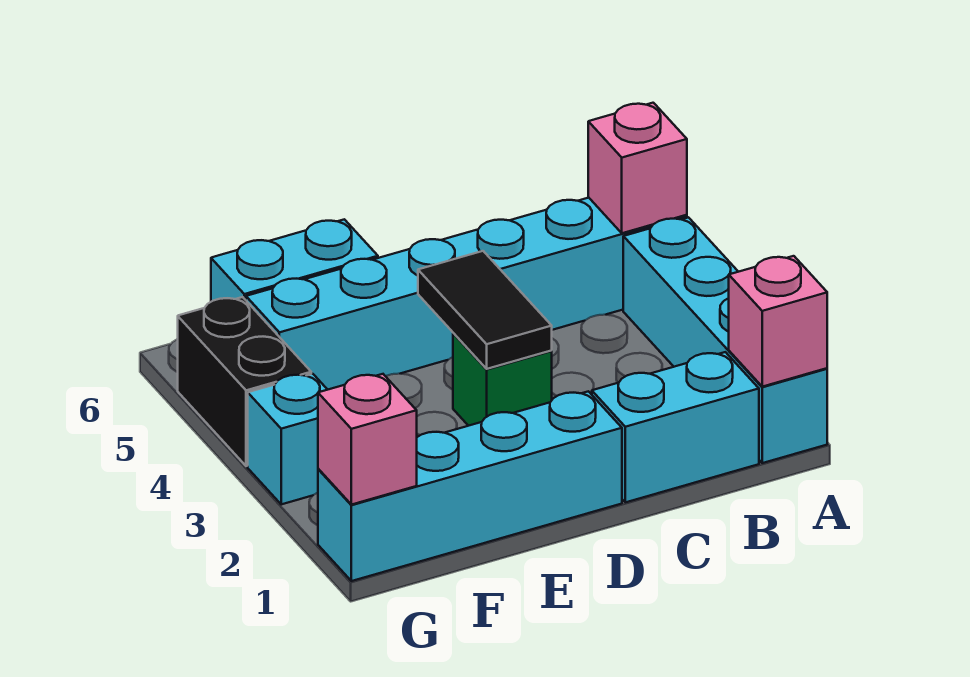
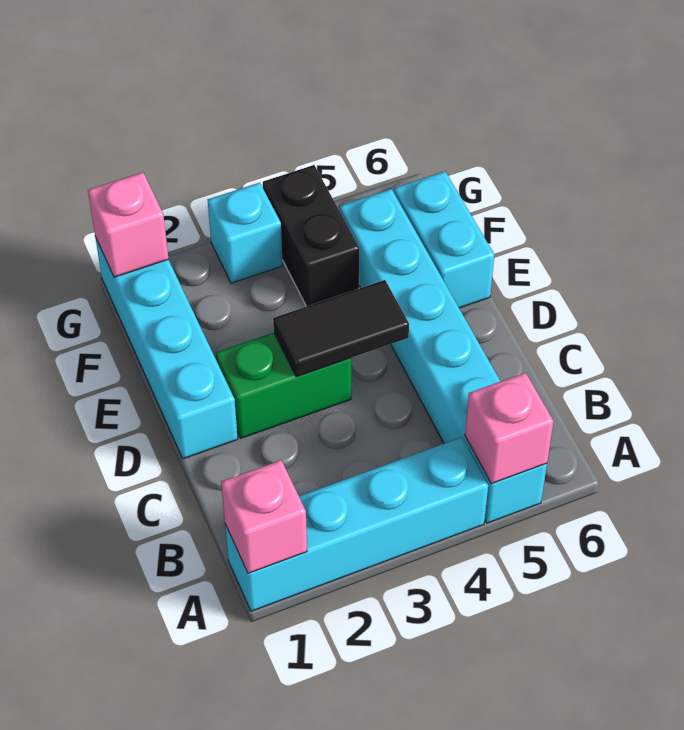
cyan brick B1:C1 level 1 -> none
green brick D3 level 1 -> green brick D2:D3 level 1
black brick G4:G5 level 1 -> black brick F4:G4 level 1

